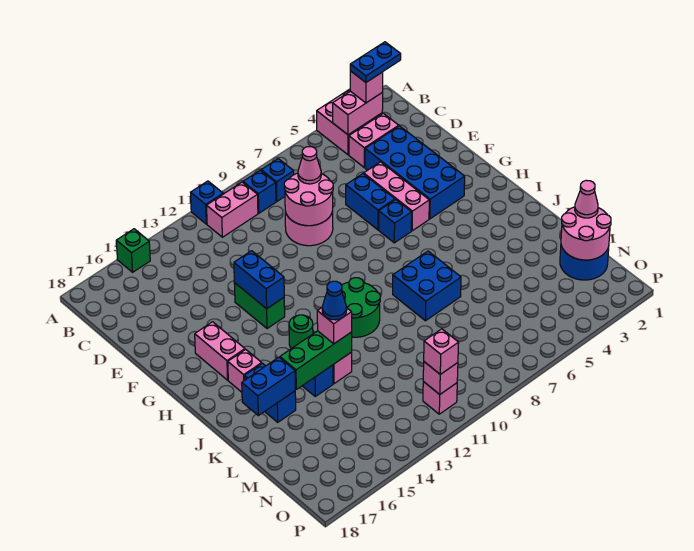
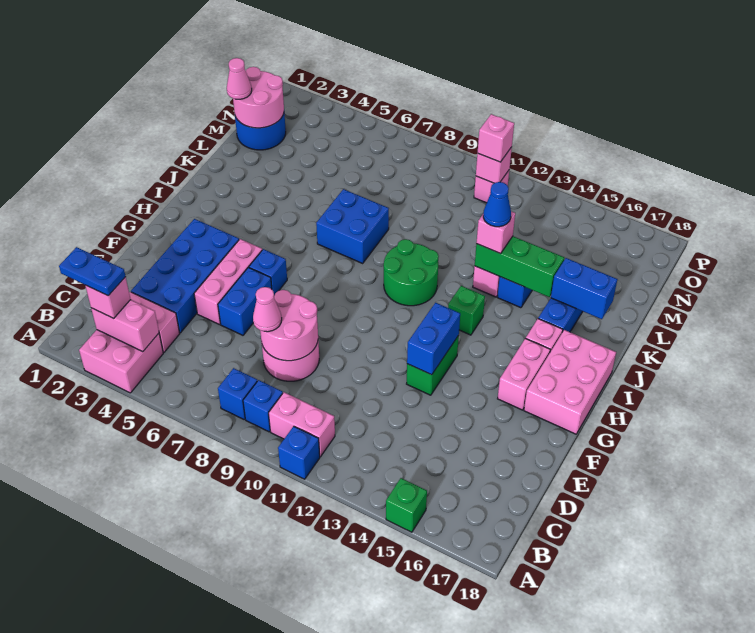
none -> pink brick G17:I18 level 1
green round brick I13 level 1 -> green brick I13 level 1

